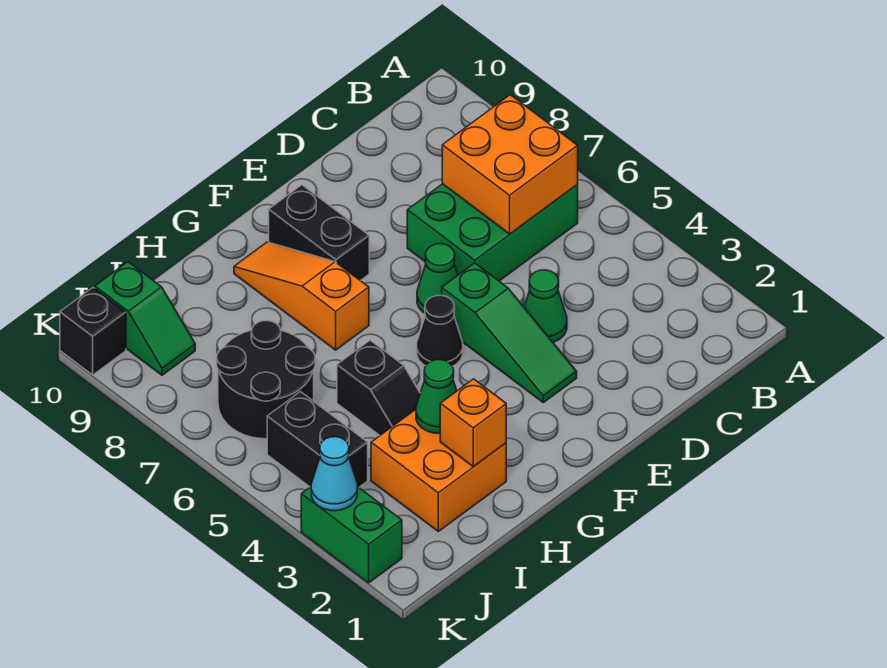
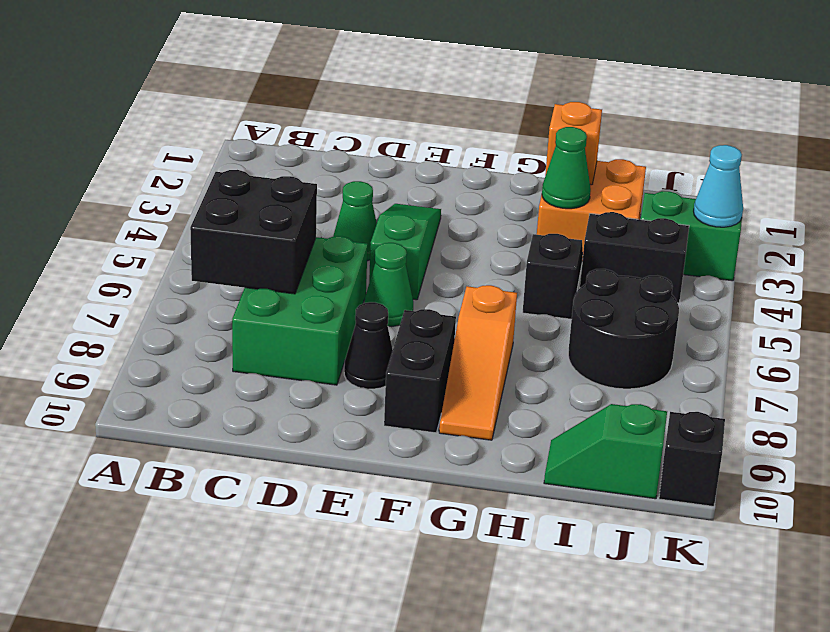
green brick B6:D7 level 1 -> green brick C6:D8 level 1
orange brick B6:C7 level 2 -> black brick B6:C7 level 2
black cone F5 level 1 -> black cone E8 level 1
black brick J4:J5 level 1 -> black brick I4:J4 level 1
green slope J9:J10 level 1 top 10 -> green slope I10:J10 level 1 top J
green brick K2:K3 level 1 -> green brick J3:K3 level 1

